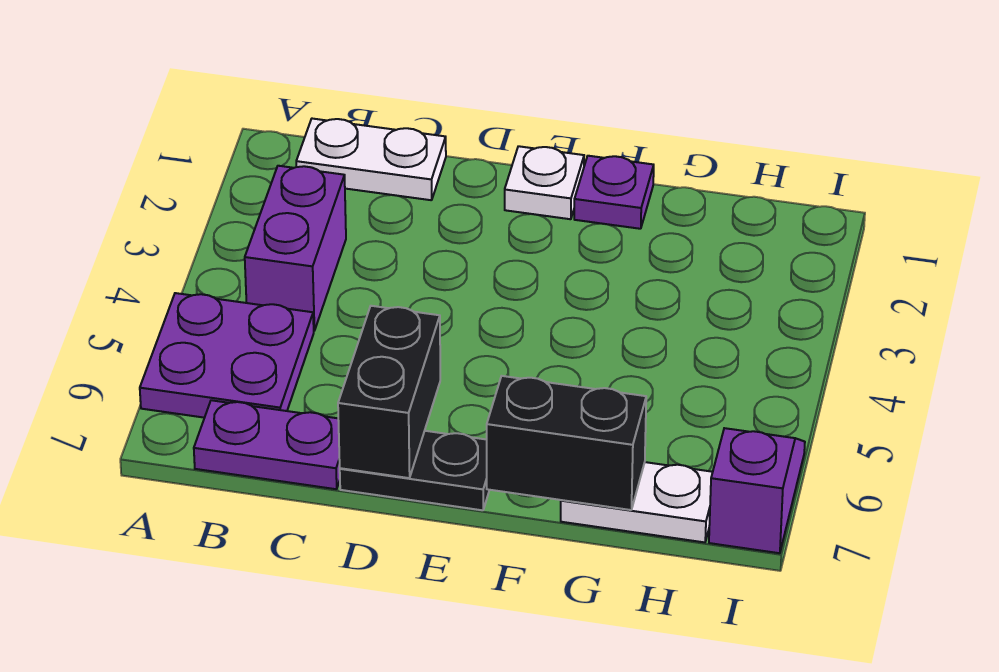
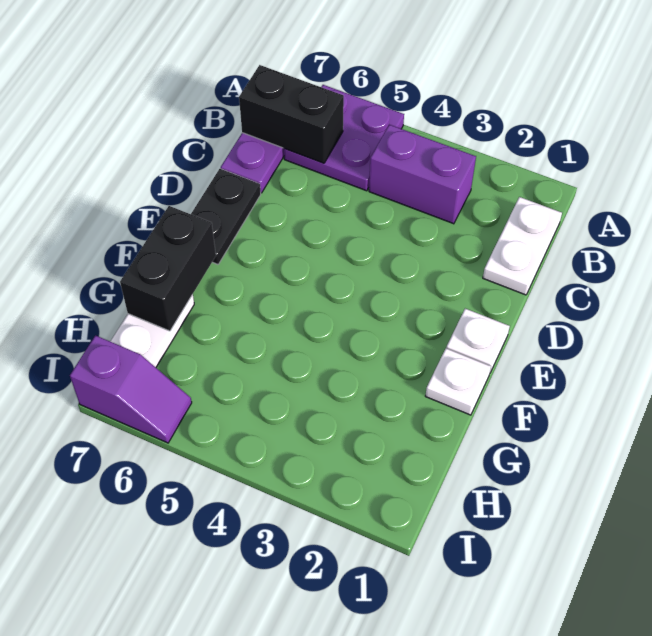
black brick D6:D7 level 2 -> black brick B6:B7 level 2
purple plate F1 level 1 -> white plate F1 level 1

